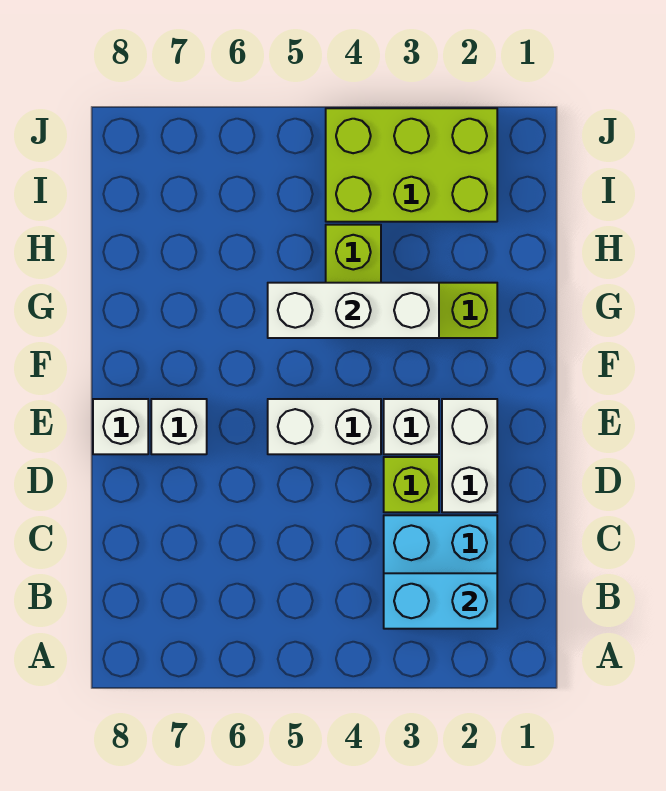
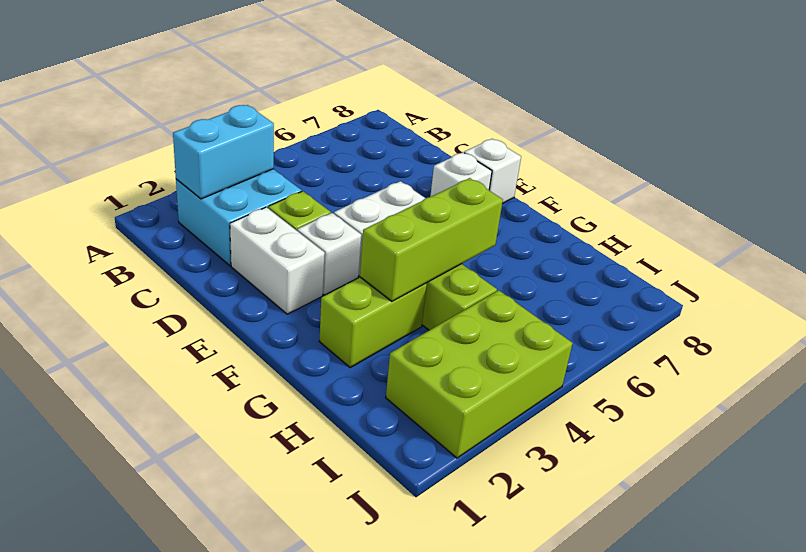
white brick G3:G5 level 2 -> lime brick G3:G5 level 2

